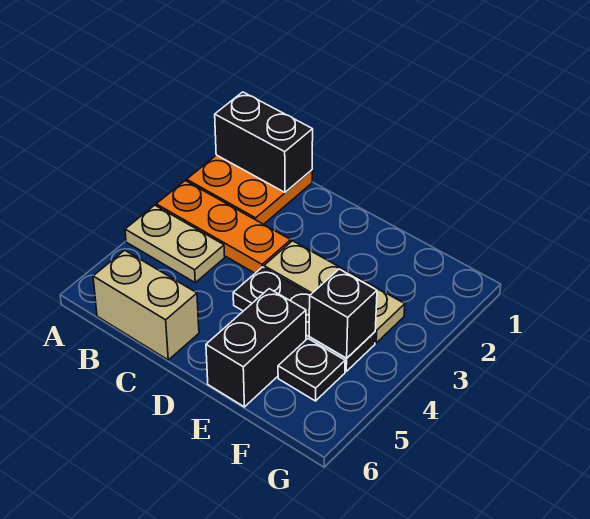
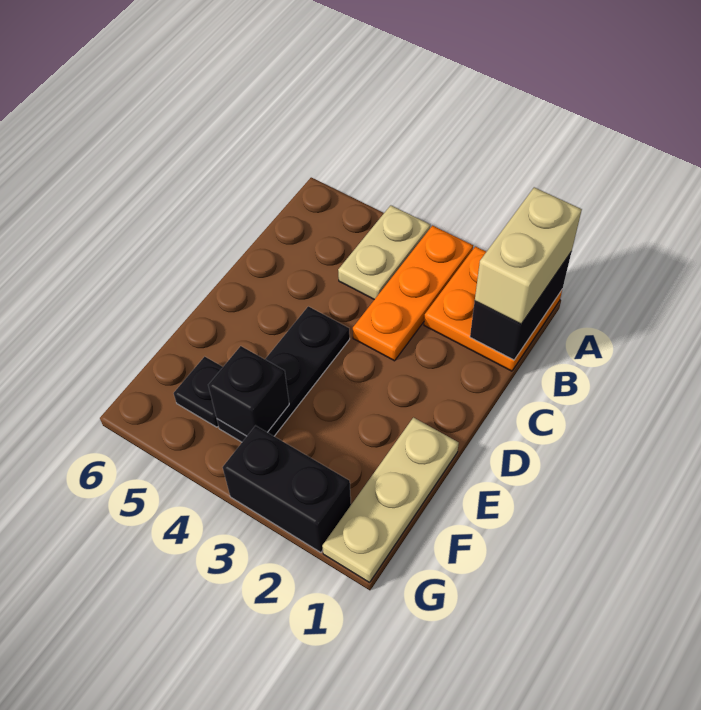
tan brick B6:C6 level 1 -> tan brick A1:B1 level 3
tan plate D3:F3 level 1 -> tan plate E1:G1 level 1
black brick E5:E6 level 1 -> black brick G2:G3 level 1

